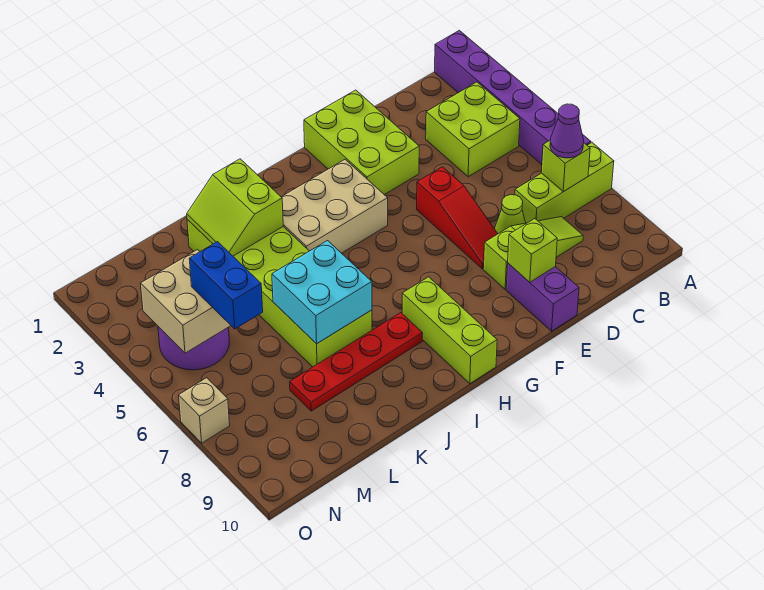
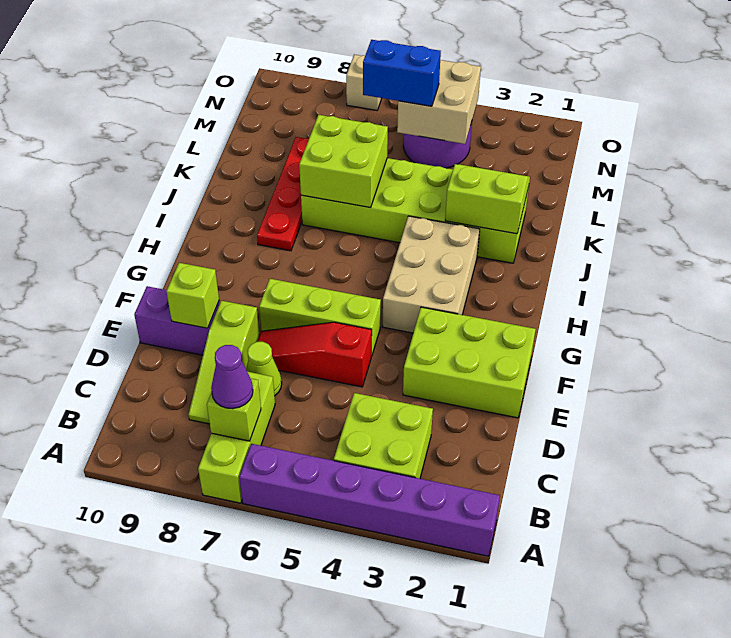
lime brick H8:H10 level 1 -> lime brick F5:F7 level 1
cyan brick J6:K7 level 2 -> lime brick J6:K7 level 2

